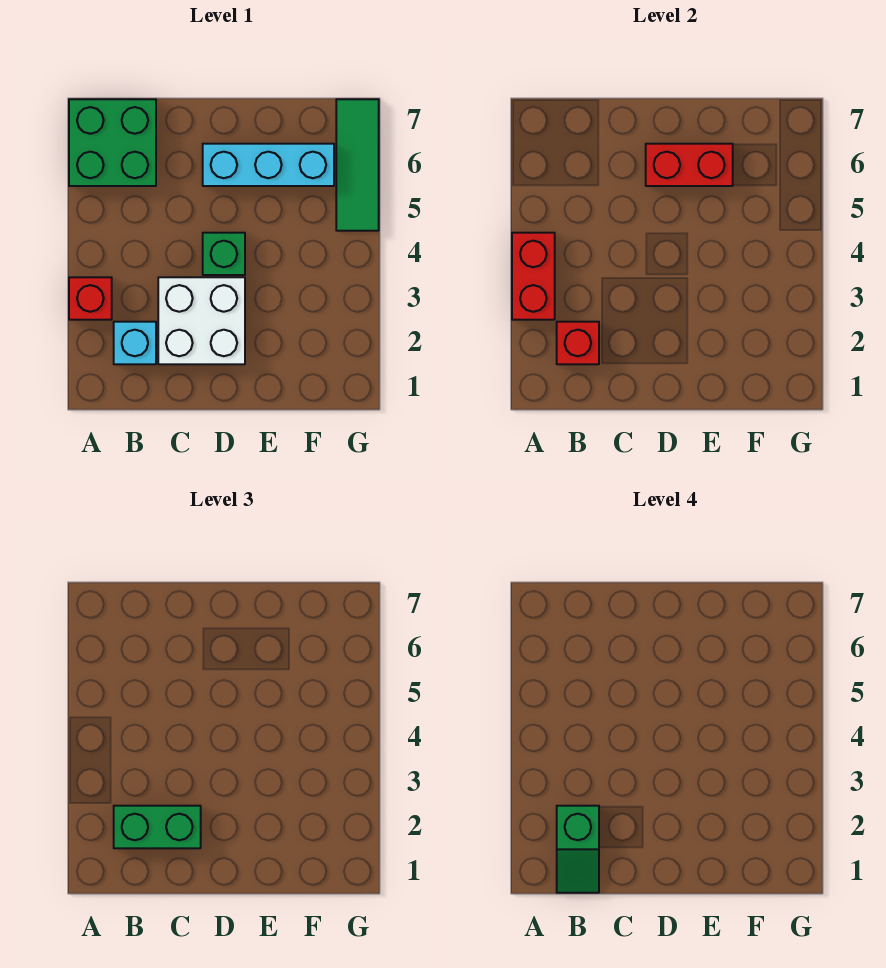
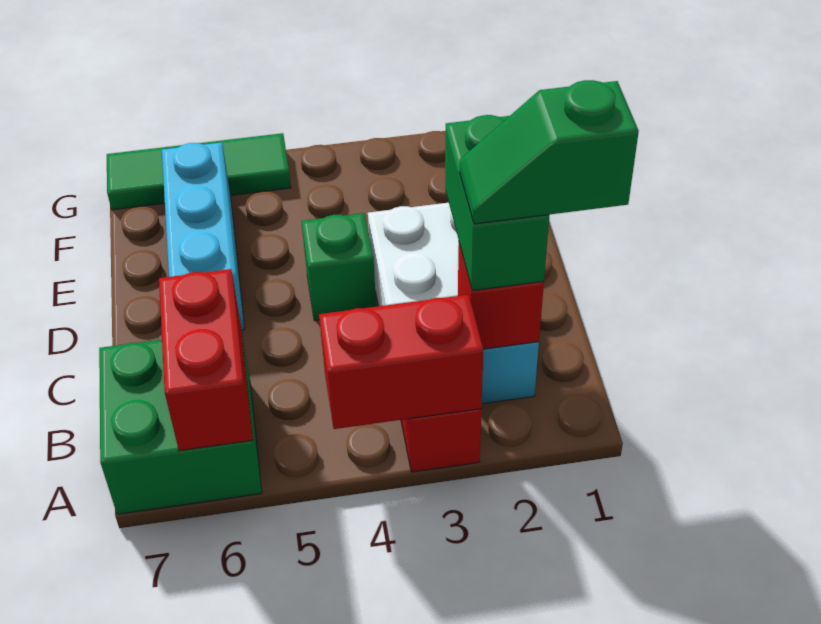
green slope B1:B2 level 4 top 2 -> green slope B1:B2 level 4 top 1
red brick D6:E6 level 2 -> red brick A6:B6 level 2

